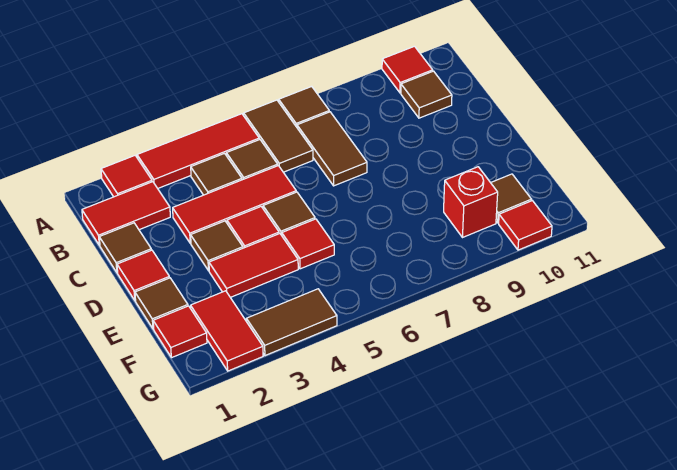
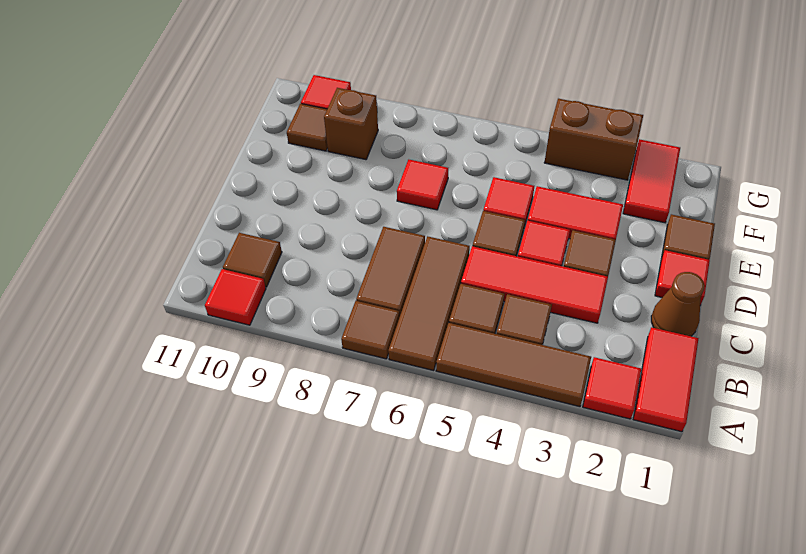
red tile A3:A5 level 1 -> brown tile A3:A5 level 1
brown tile A6:B6 level 1 -> brown tile A6:C6 level 1
red tile B1:B2 level 1 -> red tile A1:B1 level 1
brown tile C1 level 1 -> brown cone C1 level 1
red tile F1 level 1 -> red tile E7 level 1
red brick F9 level 1 -> brown brick F9 level 1
brown tile G3:G4 level 1 -> brown brick G3:G4 level 1

